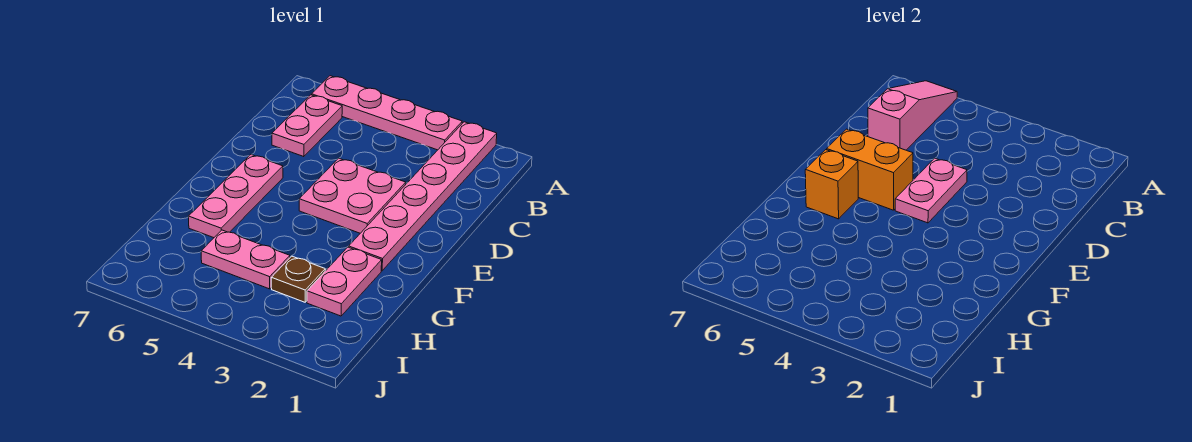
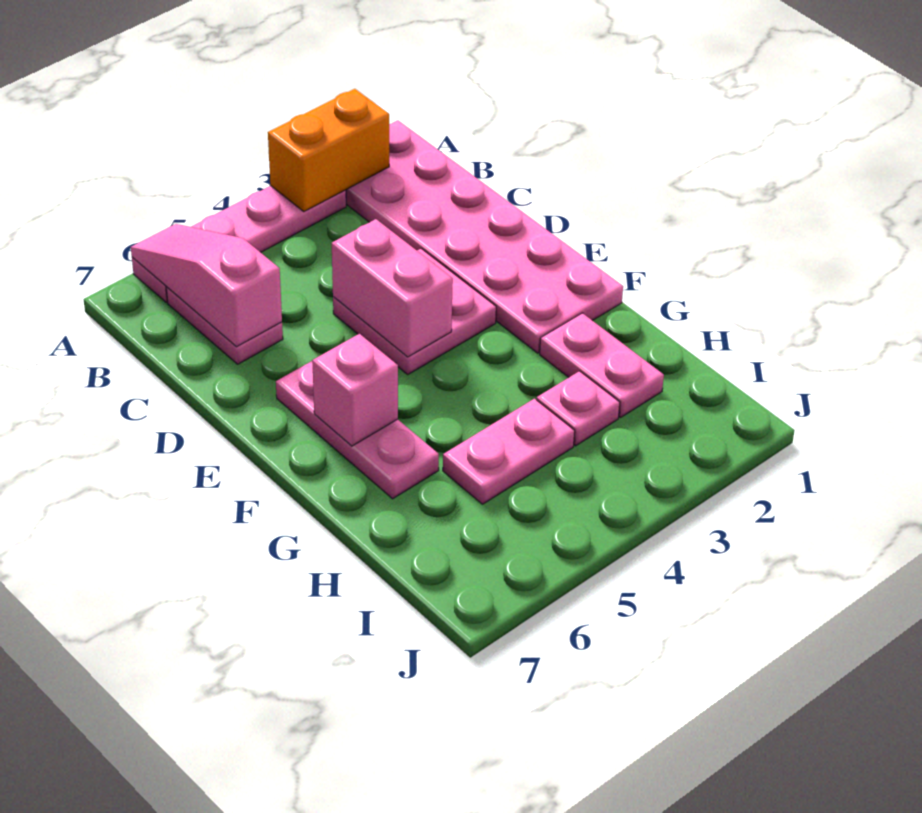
pink plate A2:F2 level 1 -> pink plate A1:F2 level 1
pink plate D4:E4 level 2 -> pink brick D4:E4 level 2
orange brick E5:E6 level 2 -> orange brick A2:A3 level 2
orange brick F6 level 2 -> pink brick F6 level 2
brown plate H3 level 1 -> pink plate H3 level 1

